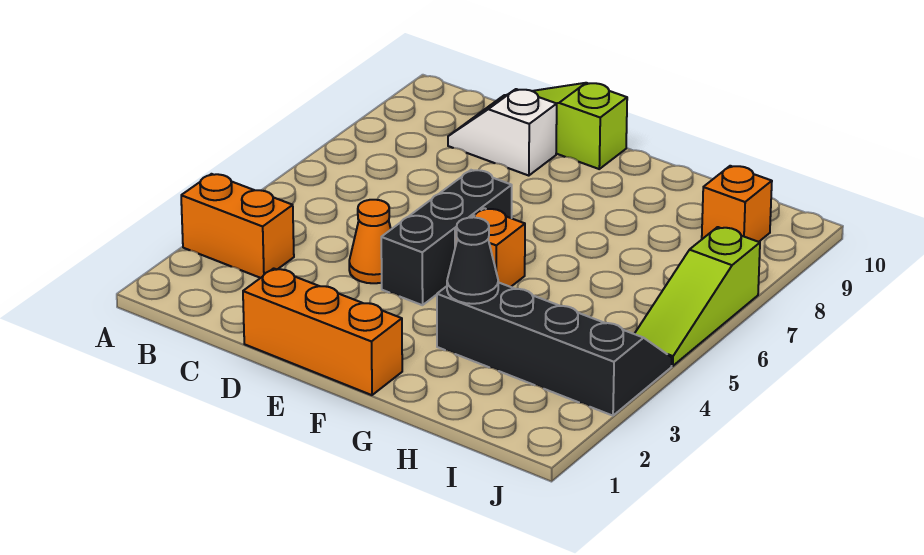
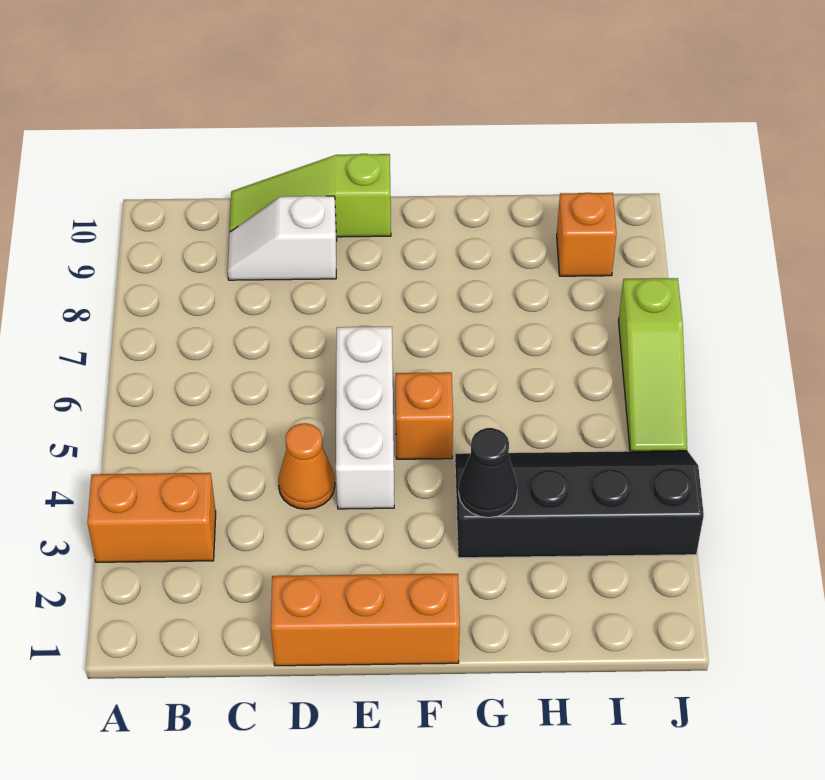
black brick E4:E6 level 1 -> white brick E4:E6 level 1

